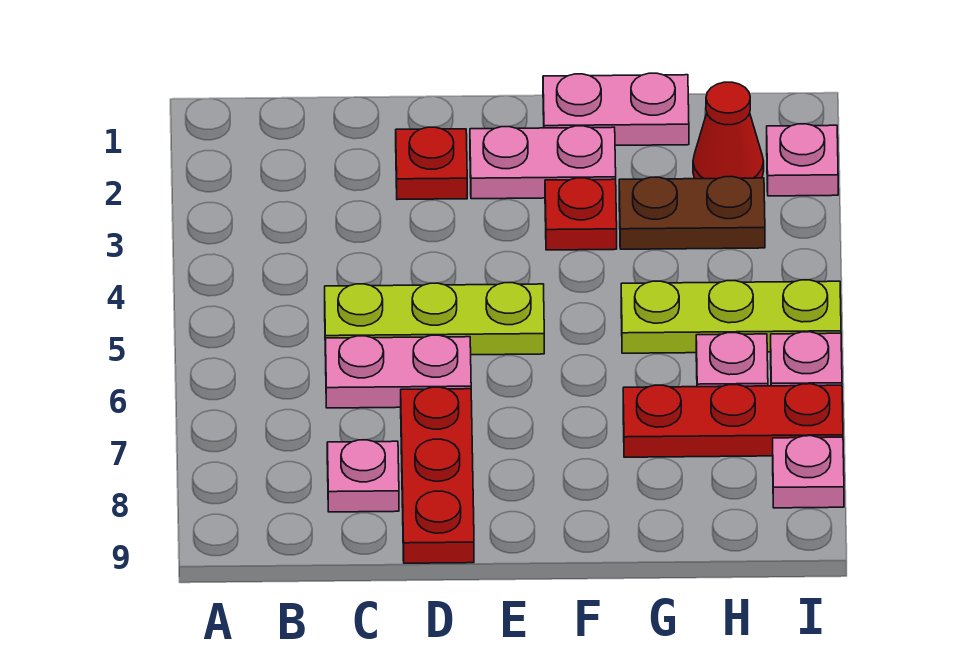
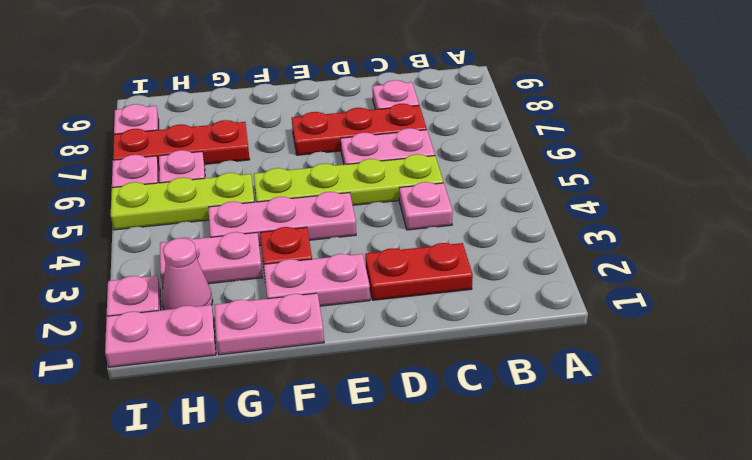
none -> pink plate C4 level 1
lime plate C5:E5 level 1 -> lime plate C5:F5 level 1
red plate D2 level 1 -> red plate C2:D2 level 1
red plate D7:D9 level 1 -> red plate C7:E7 level 1
none -> pink plate E4:G4 level 1
brown plate G3:H3 level 1 -> pink plate G3:H3 level 1
none -> pink plate H1:I1 level 1
red cone H2 level 1 -> pink cone H2 level 1

